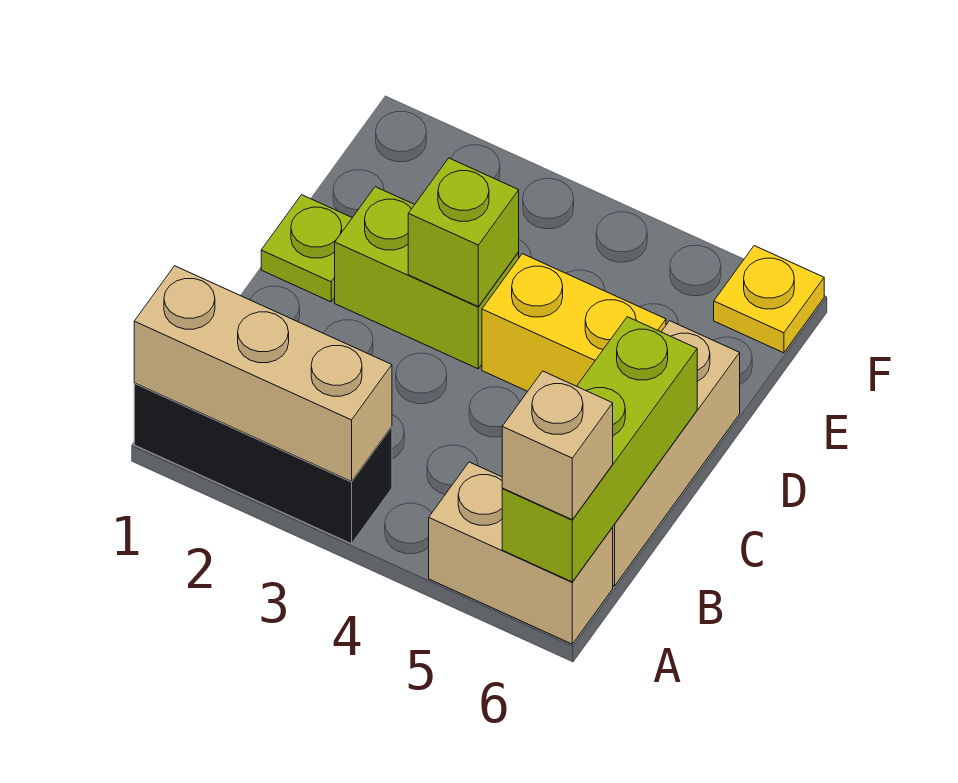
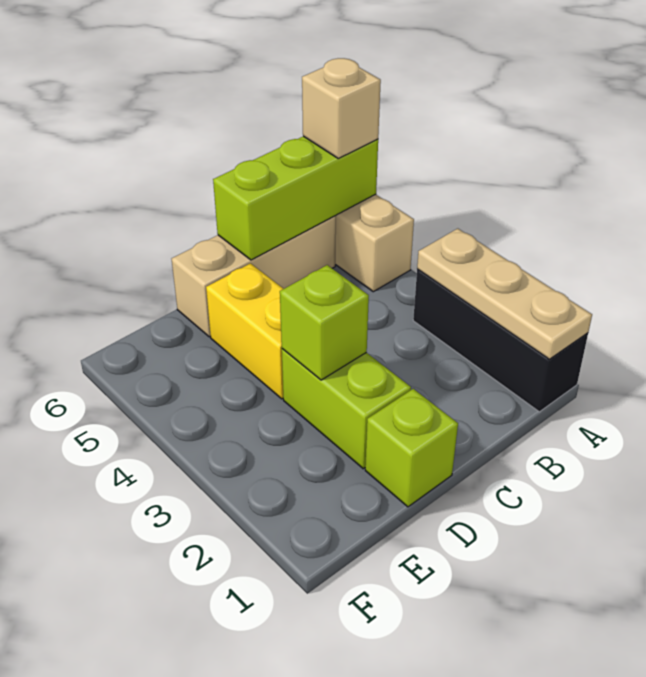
tan brick A1:A3 level 2 -> tan plate A1:A3 level 2
lime plate D1 level 1 -> lime brick D1 level 1
yellow plate F6 level 1 -> none

